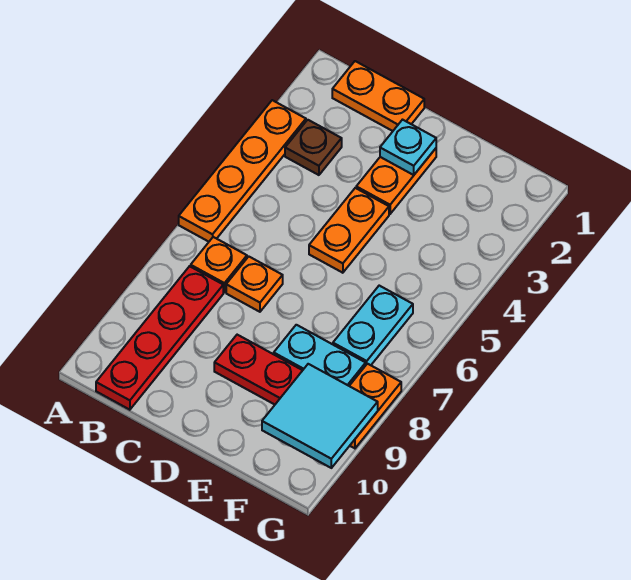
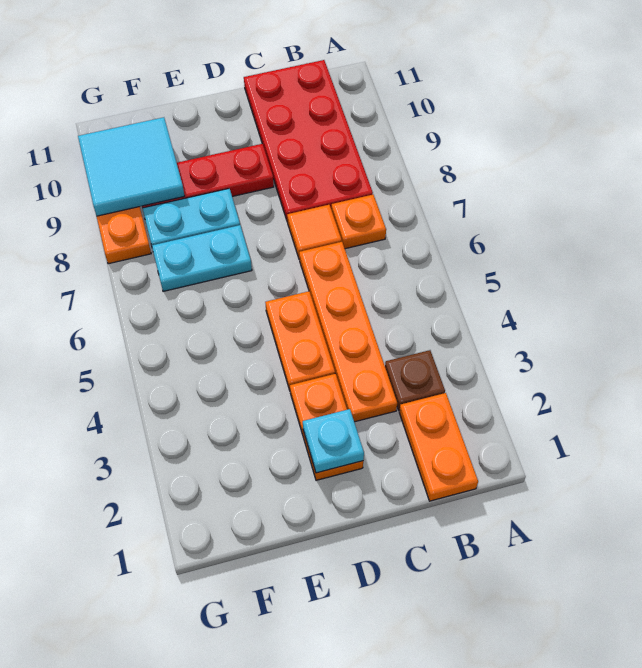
orange plate A3:A6 level 1 -> orange plate C3:C6 level 1
orange plate B1:C1 level 1 -> orange plate B1:B2 level 1
red plate B8:B11 level 1 -> red plate B8:C11 level 1
orange plate C7 level 1 -> orange tile C7 level 1
cyan plate F6:F7 level 1 -> cyan plate E7:F7 level 1

